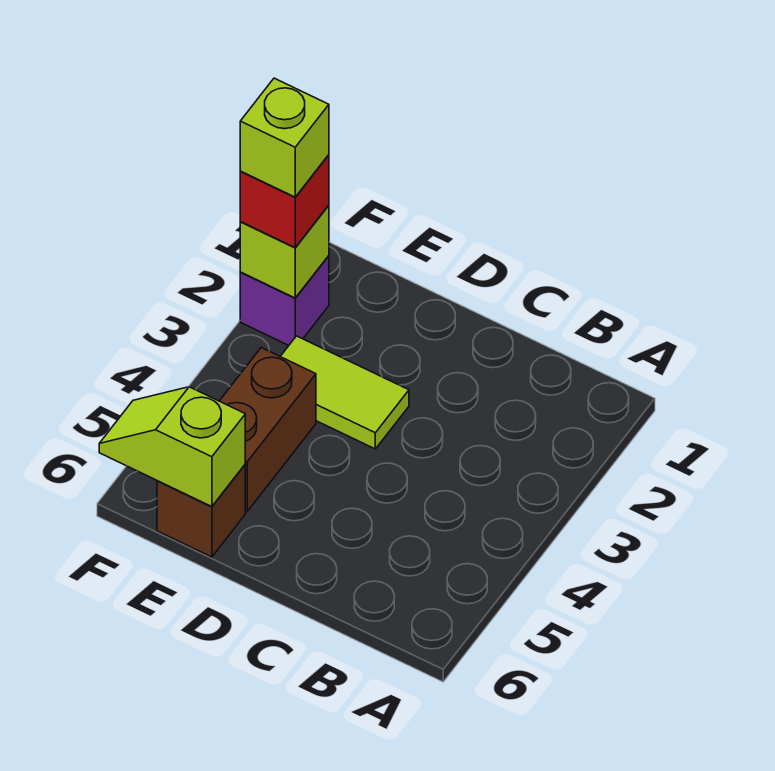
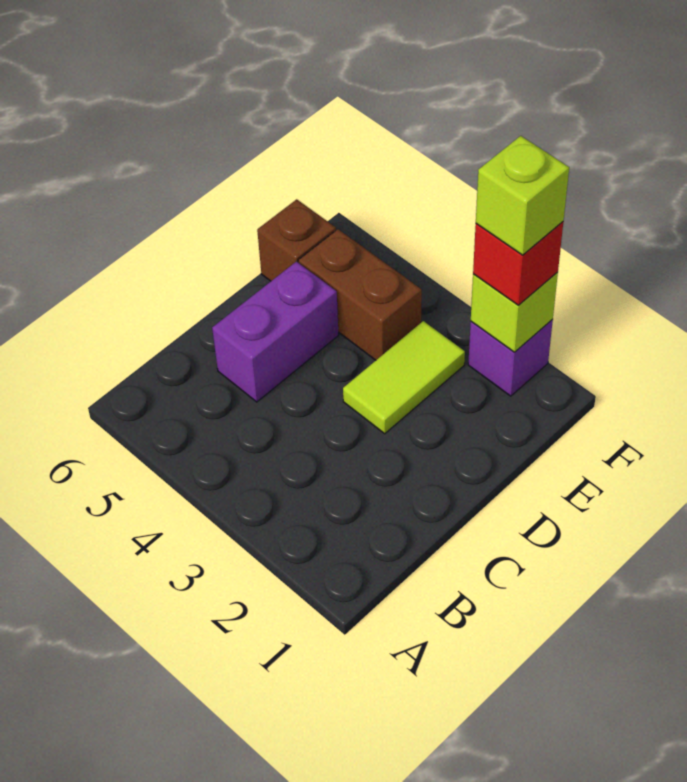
none -> purple brick C5:D5 level 1
lime slope E6:F6 level 2 top E -> none

